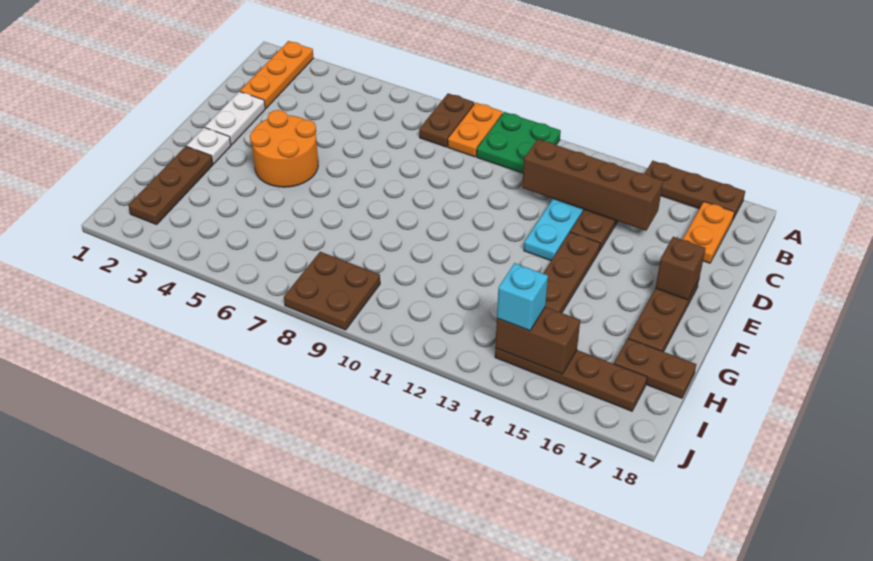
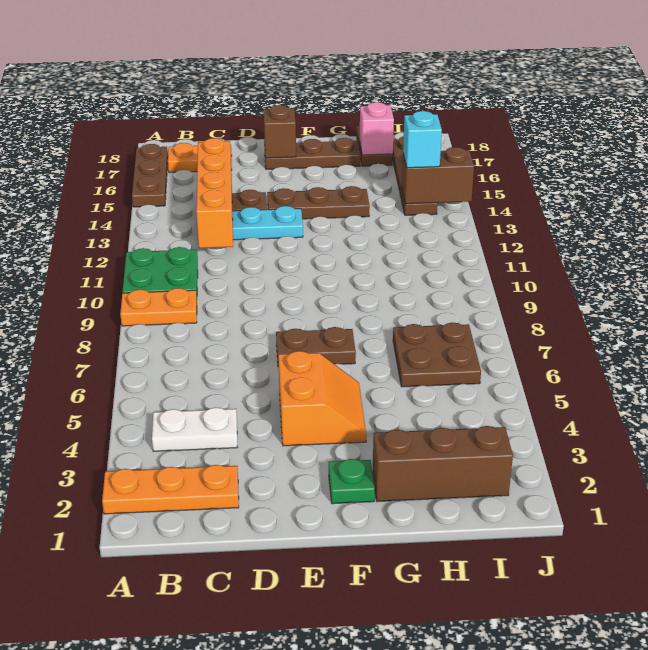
brown plate A8:B8 level 1 -> brown plate E7:F7 level 1
brown brick C12:C15 level 2 -> orange brick C12:C15 level 2
white plate D2:E2 level 1 -> white plate B4:C4 level 1
orange round brick E4:F5 level 1 -> orange slope E4:F5 level 1 top E
white plate F2 level 1 -> green plate F2 level 1
brown plate G2:I2 level 1 -> brown brick G2:I2 level 1
none -> pink brick H17 level 2
brown plate I8:J9 level 1 -> brown plate H6:I7 level 1
brown brick I14:I15 level 2 -> brown brick I14:J14 level 2

